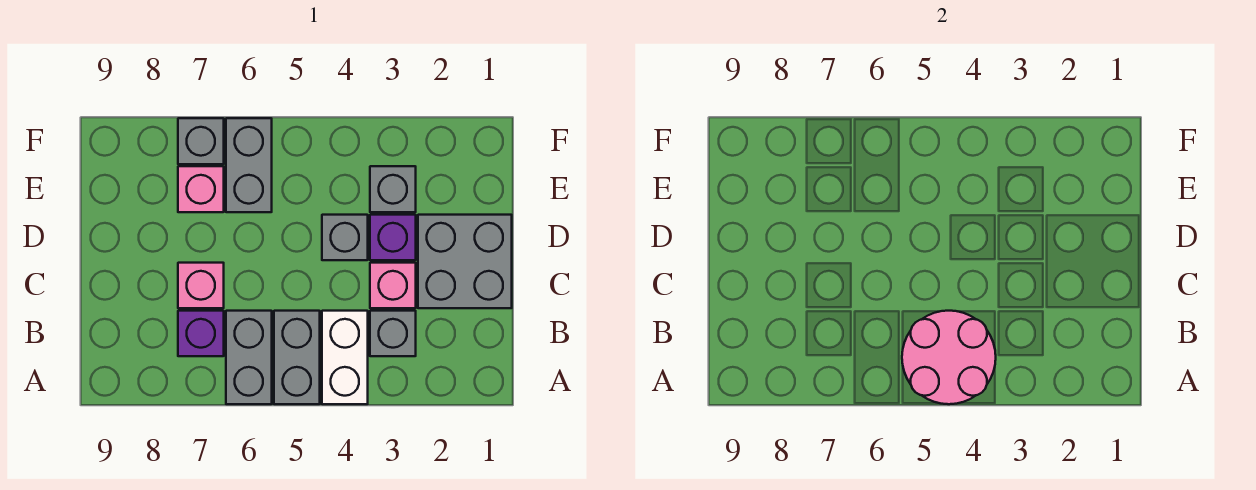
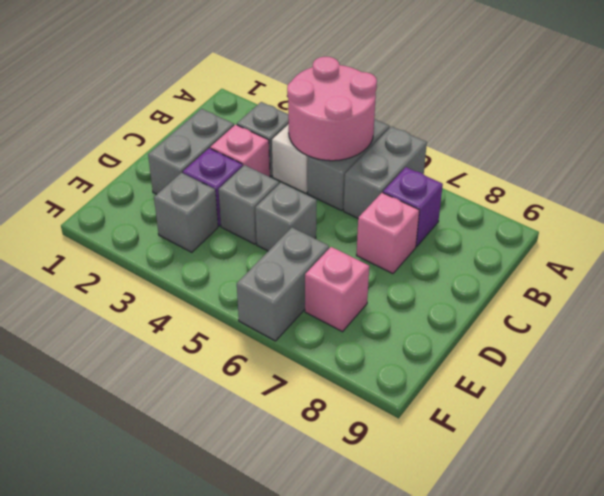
grey brick C1:D2 level 1 -> grey brick C2:D2 level 1
grey brick F7 level 1 -> grey brick D5 level 1

